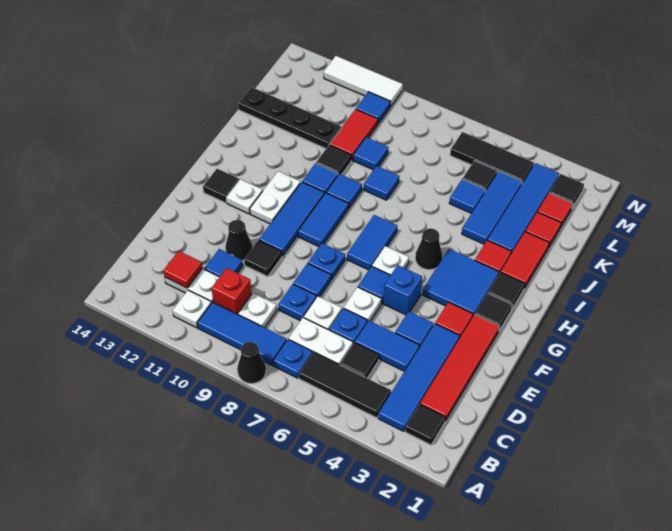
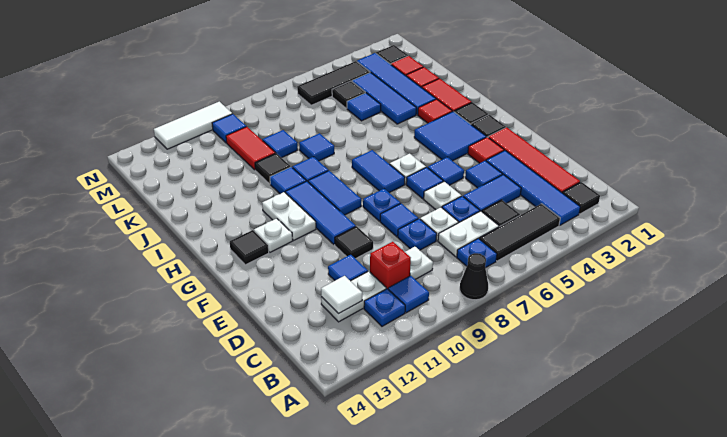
blue tile B8:B10 level 1 -> blue tile B10 level 1
white plate B11 level 1 -> blue plate B11 level 1
red tile C12 level 2 -> white tile C12 level 2
black cone E11 level 1 -> none
blue brick F5 level 1 -> blue tile F5 level 1
black cone H5 level 1 -> none
black plate K11:K14 level 1 -> none

